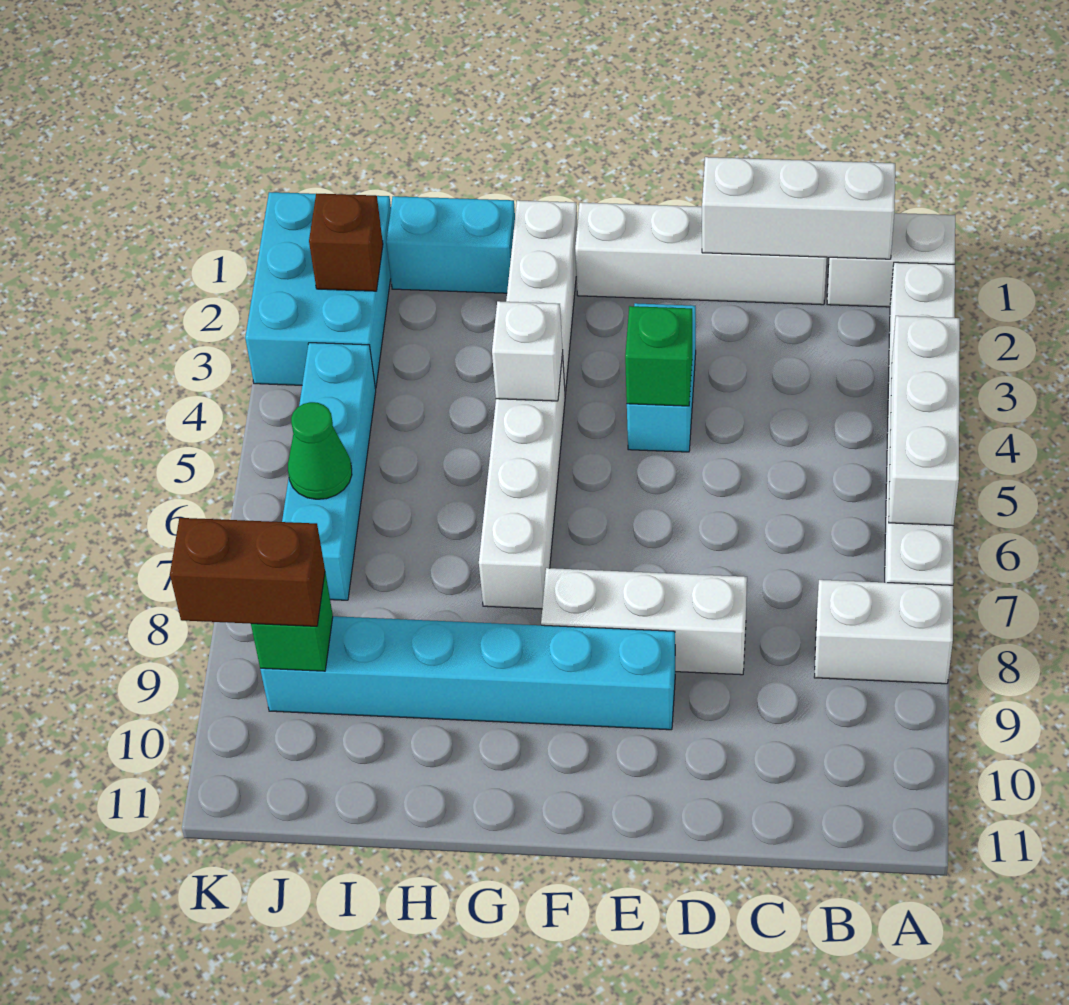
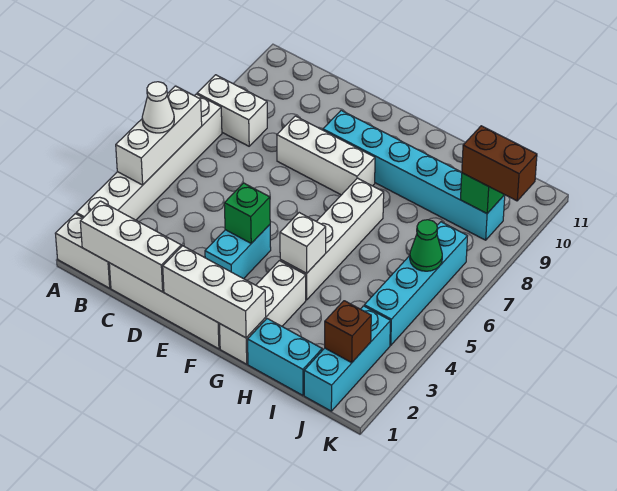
none -> white cone A5 level 3
none -> white brick E1:G1 level 2
cyan brick J1:K3 level 1 -> cyan brick J1:J3 level 1

